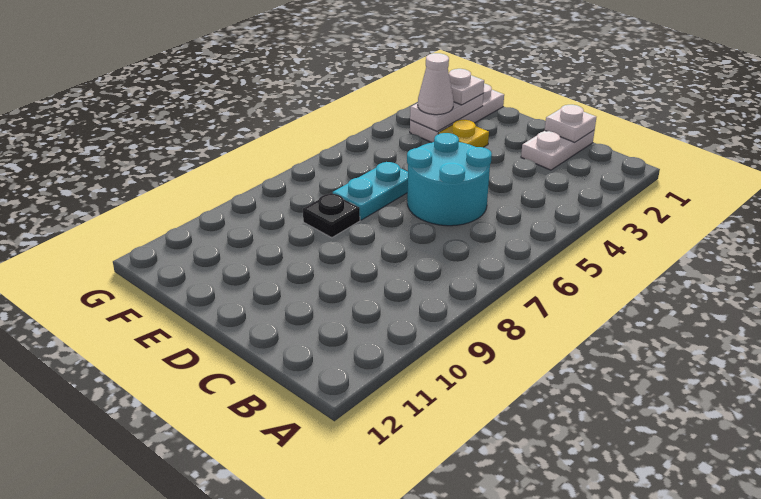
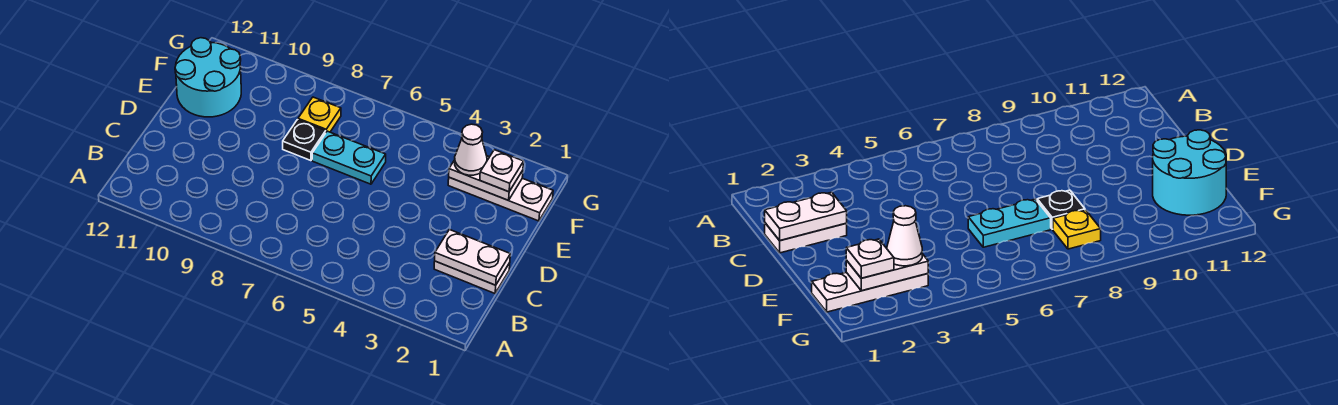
white plate C1 level 2 -> white plate C1:C2 level 2
cyan round brick C5:D6 level 1 -> cyan round brick E11:F12 level 1
yellow plate E3 level 1 -> yellow plate F8 level 1

